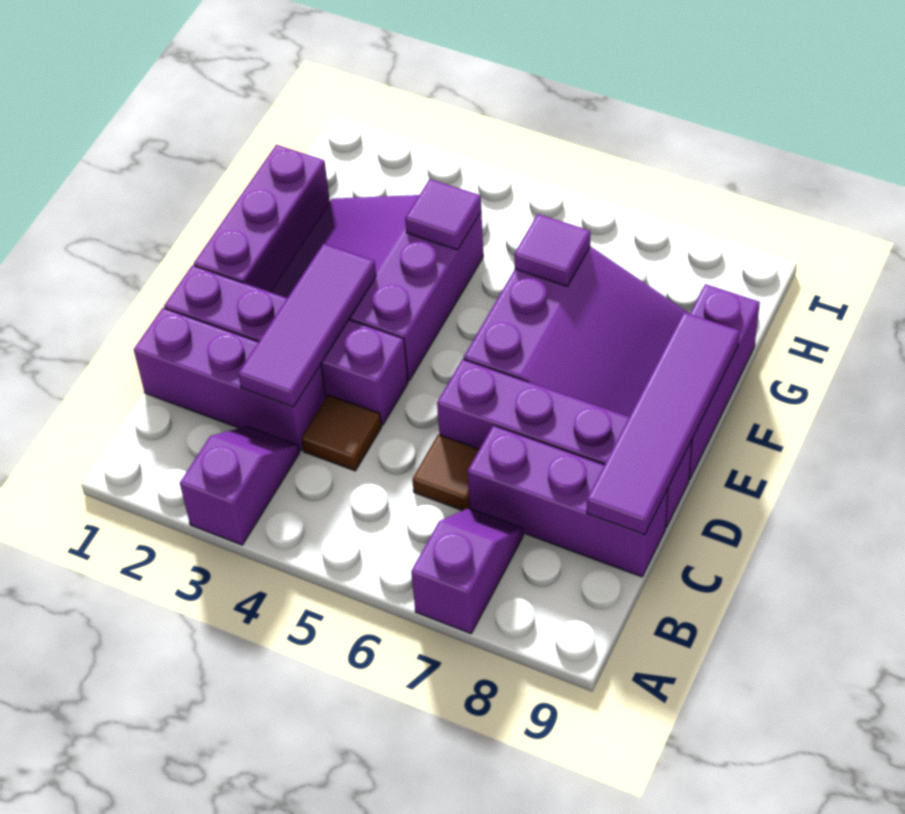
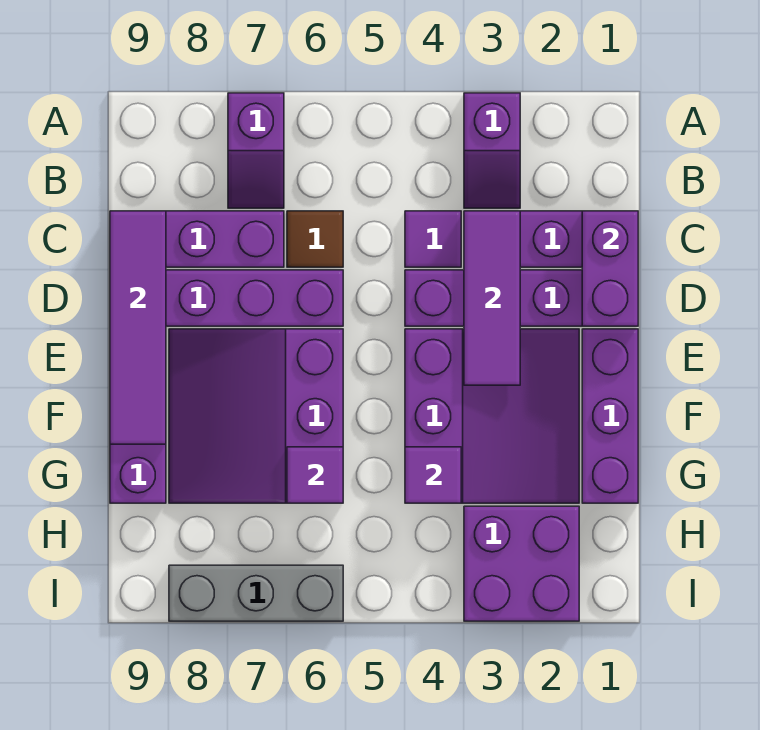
none -> purple brick C1:D1 level 2
brown tile C4 level 1 -> purple tile C4 level 1
none -> purple brick H2:I3 level 1
none -> grey brick I6:I8 level 1

